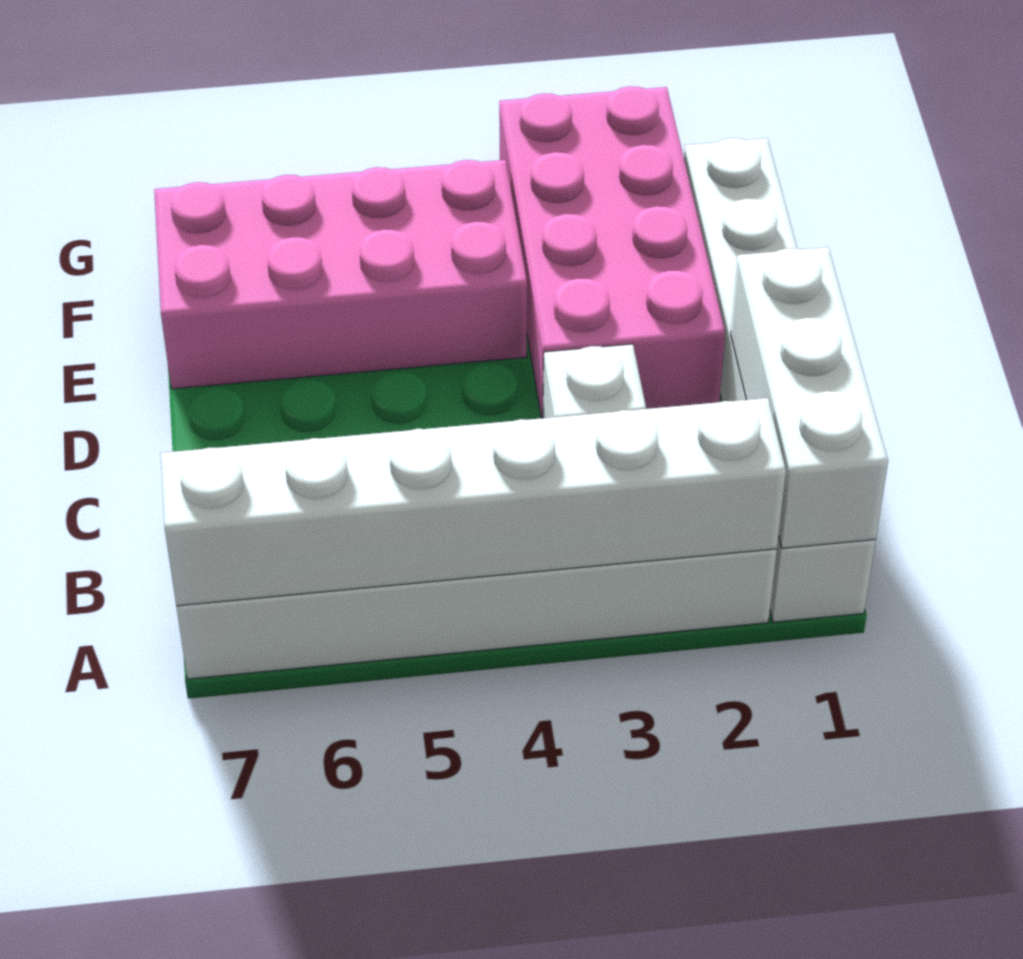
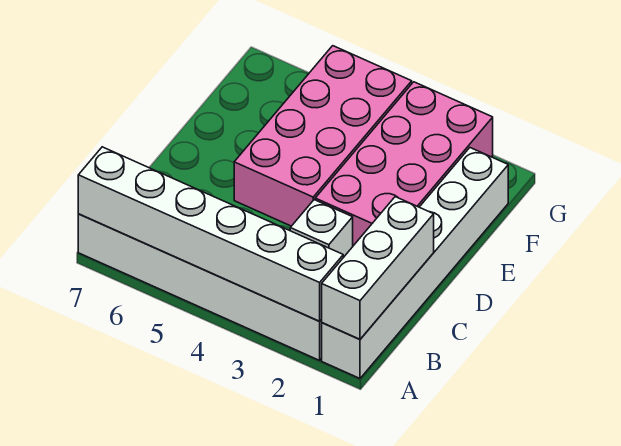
pink brick E4:F7 level 1 -> pink brick D4:G5 level 1

